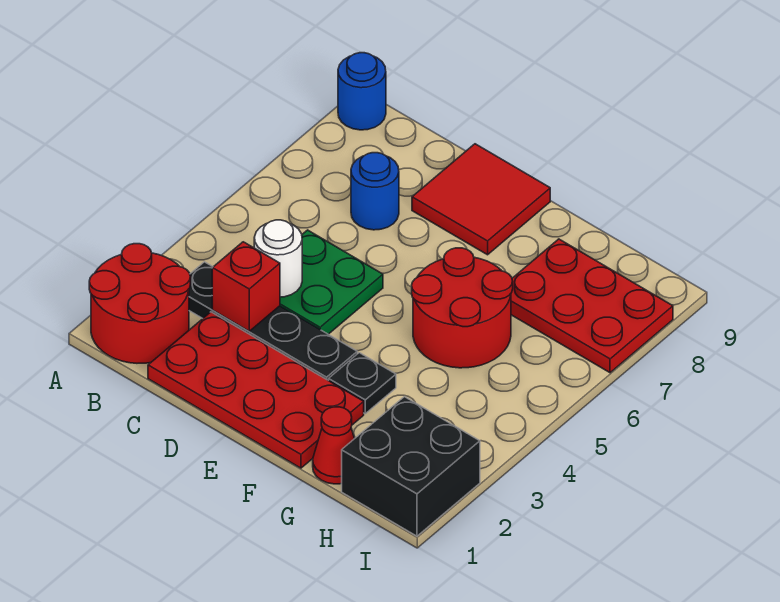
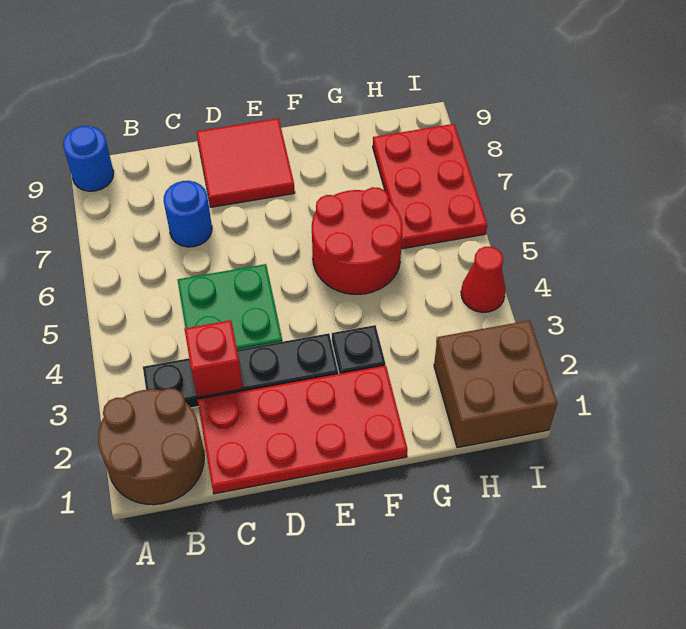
red round brick A1:B2 level 1 -> brown round brick A1:B2 level 1
white round brick C4 level 2 -> none
red cone G1 level 1 -> red cone I4 level 1
red plate G7:I8 level 1 -> red plate H6:I8 level 1
black brick H1:I2 level 1 -> brown brick H1:I2 level 1

